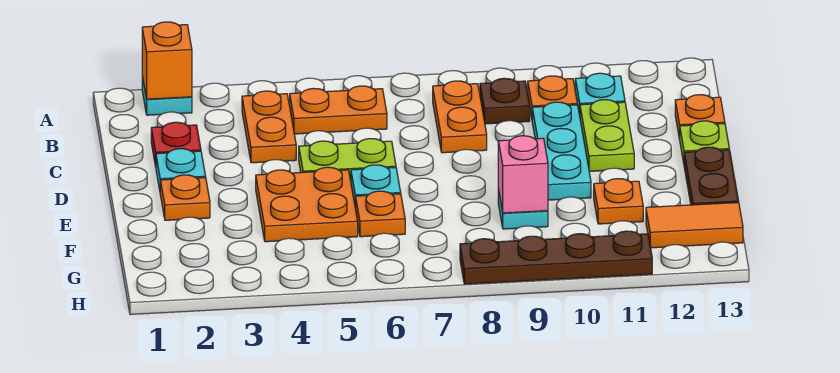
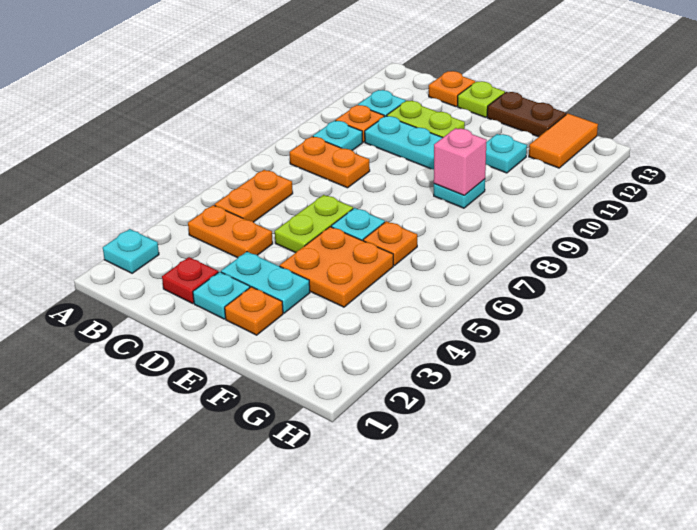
orange brick A2 level 2 -> none
brown plate B9 level 1 -> cyan plate B9 level 1
none -> cyan plate D3:E3 level 1
orange plate F11 level 1 -> cyan plate F11 level 1
brown plate H8:H11 level 1 -> none

